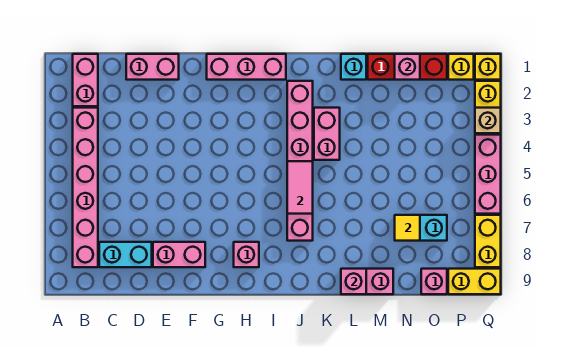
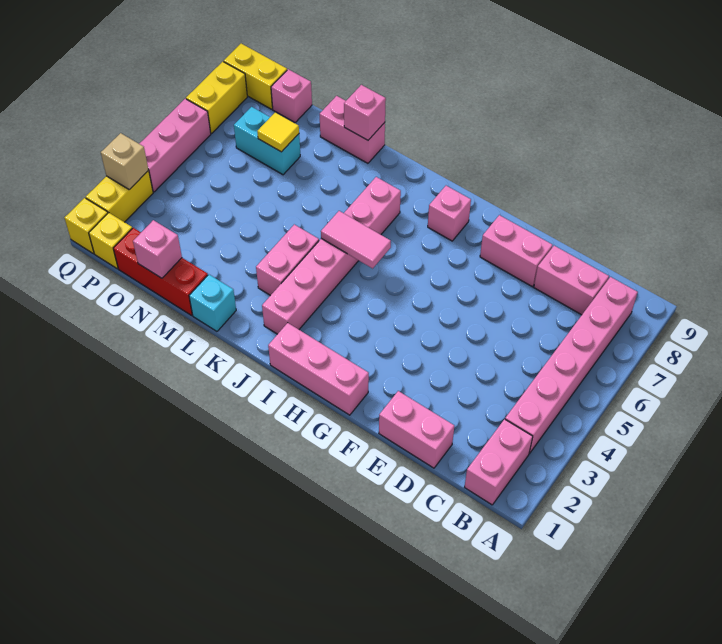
cyan brick C8:D8 level 1 -> pink brick C8:D8 level 1
pink tile J5:J6 level 2 -> pink tile I5:J5 level 2

